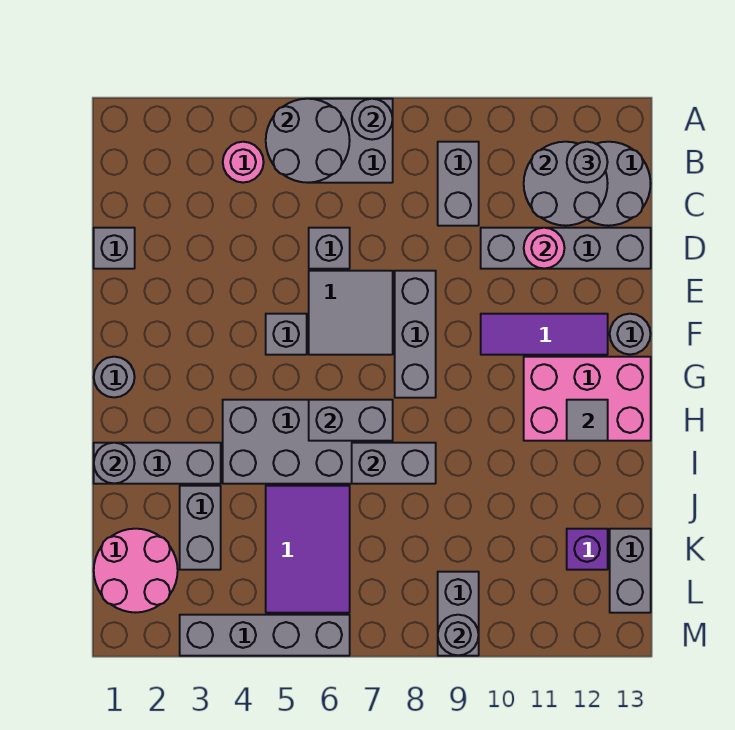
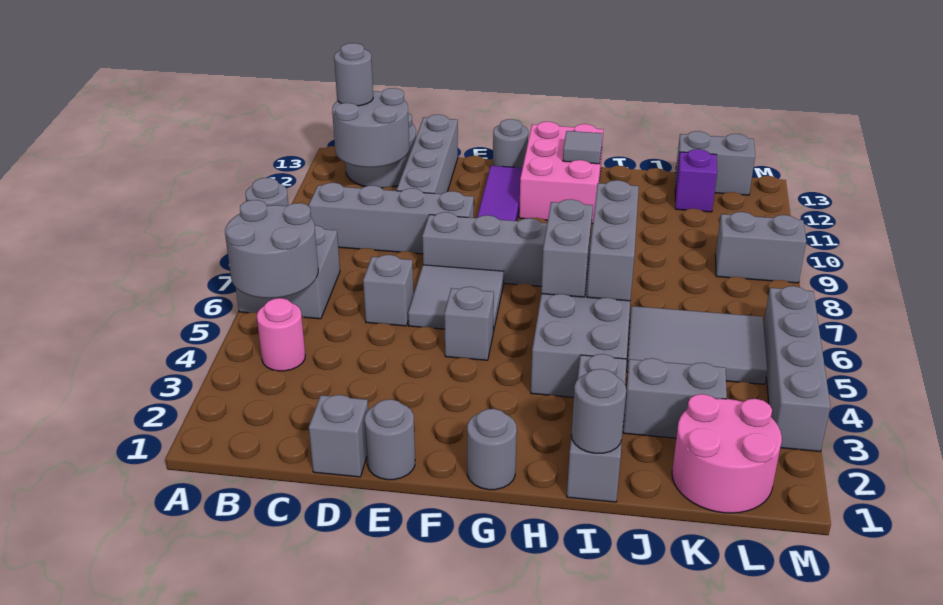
grey brick B9:C9 level 1 -> grey brick B9:E9 level 1
pink round brick D11 level 2 -> none
grey brick I7:I8 level 2 -> grey brick I6:I8 level 2
purple tile J5:L6 level 1 -> grey tile J5:L6 level 1
grey round brick M9 level 2 -> grey round brick E1 level 1

